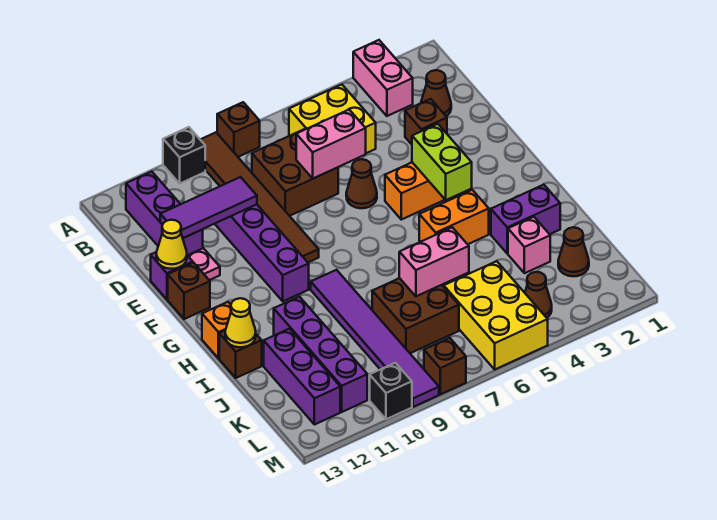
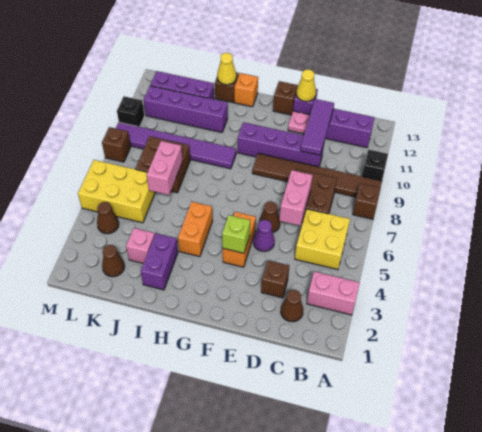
none -> purple cone E5 level 1
lime brick F4:G4 level 2 -> lime brick F4 level 2

